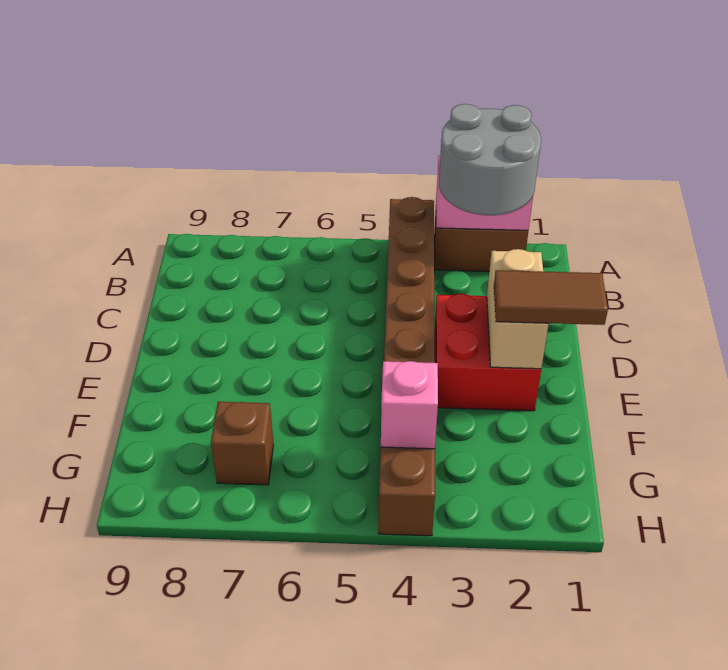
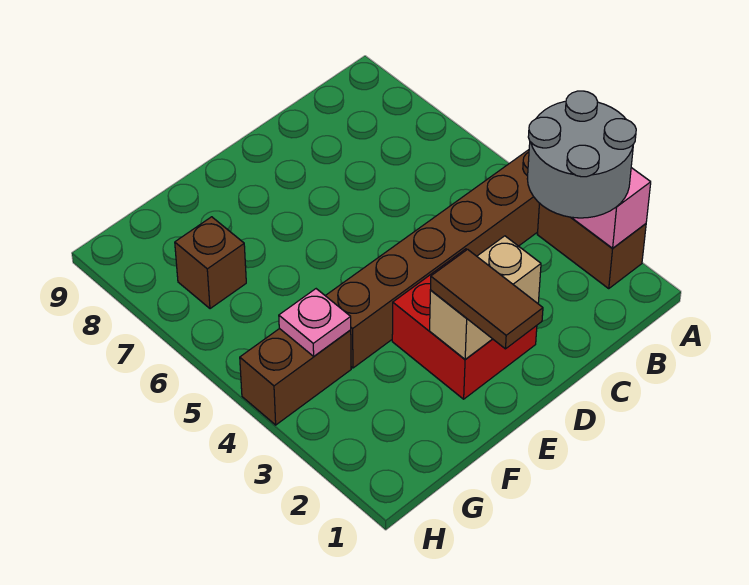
pink brick G4 level 2 -> pink plate G4 level 2

